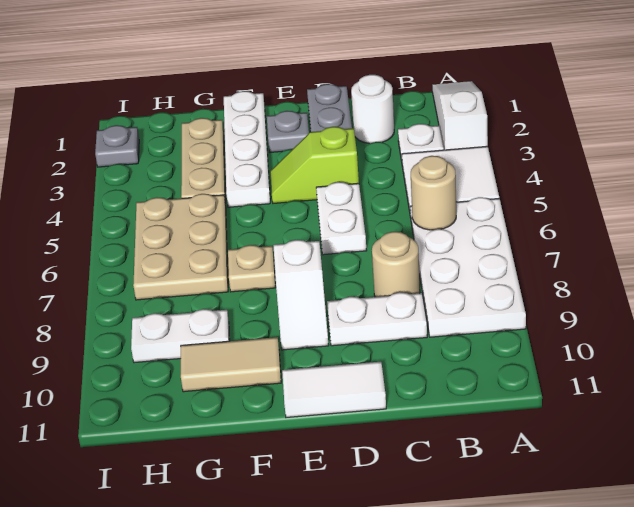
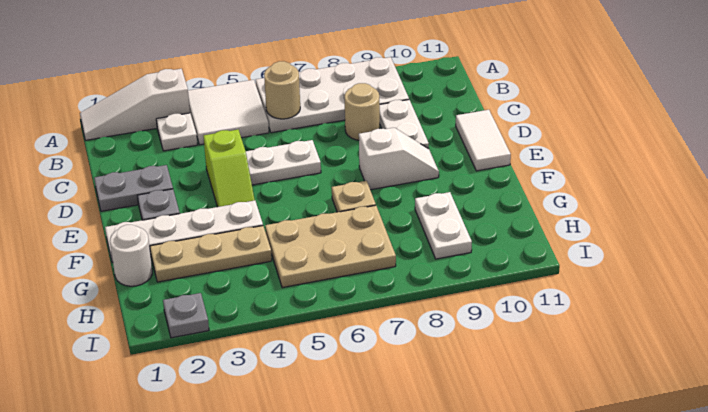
white round brick C2 level 1 -> white round brick G1 level 1
tan tile F10:G10 level 1 -> none

